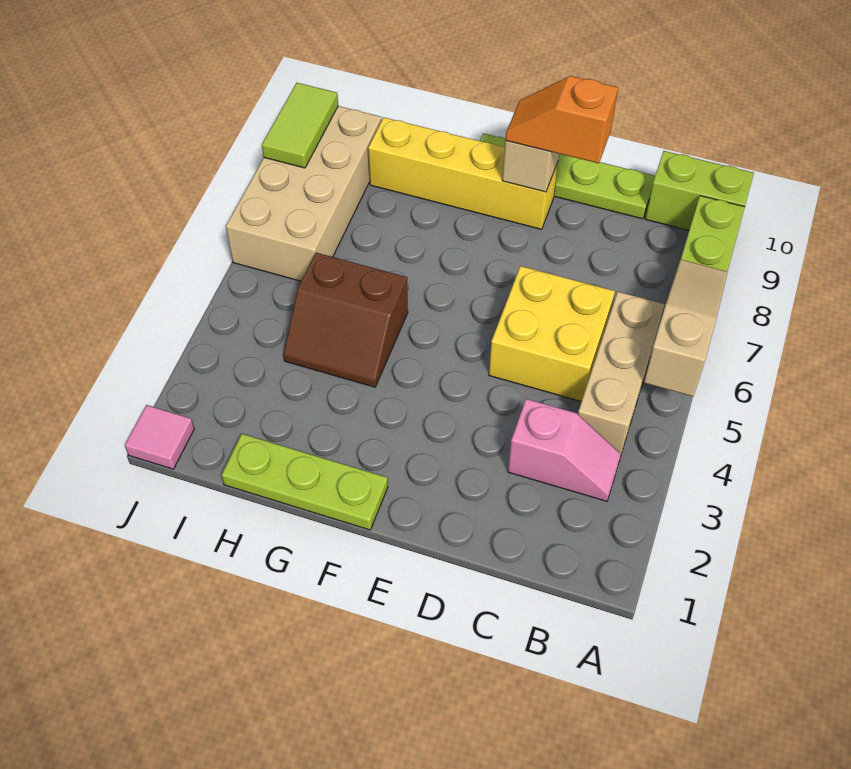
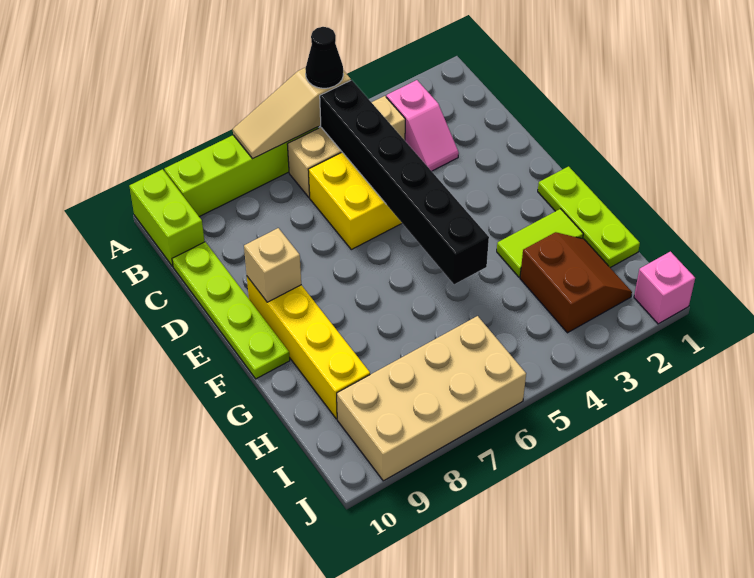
none -> black cone A5 level 3
pink slope B3:C3 level 1 top C -> pink slope B3:C3 level 1 top B
none -> black brick B5:G5 level 2
orange slope D9:E9 level 3 top D -> none
brown slope G4:H5 level 1 top 5 -> brown slope H2:I3 level 1 top 3
pink tile J1 level 1 -> pink brick J1 level 1
lime tile J8:J9 level 2 -> lime tile G2:G3 level 1

